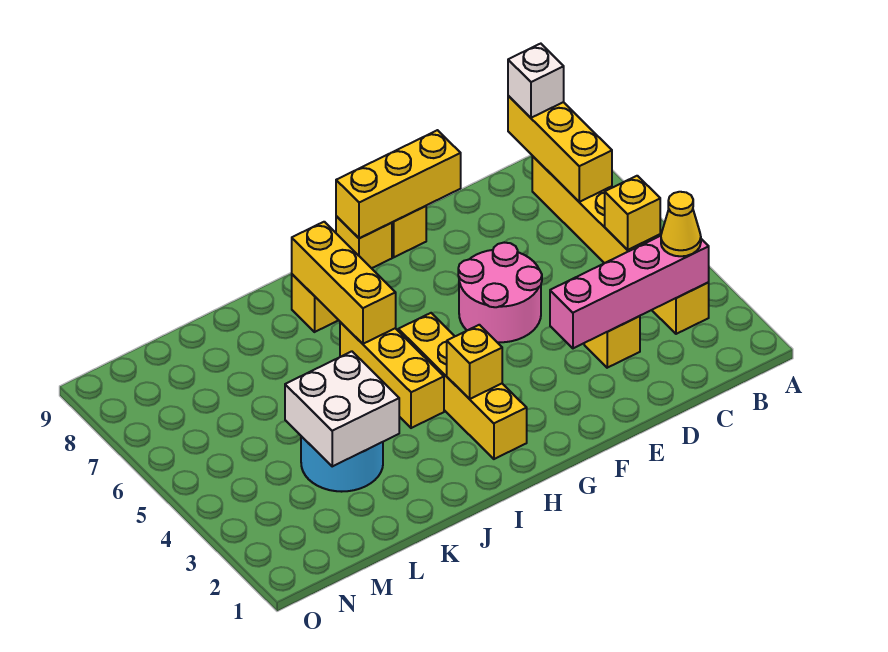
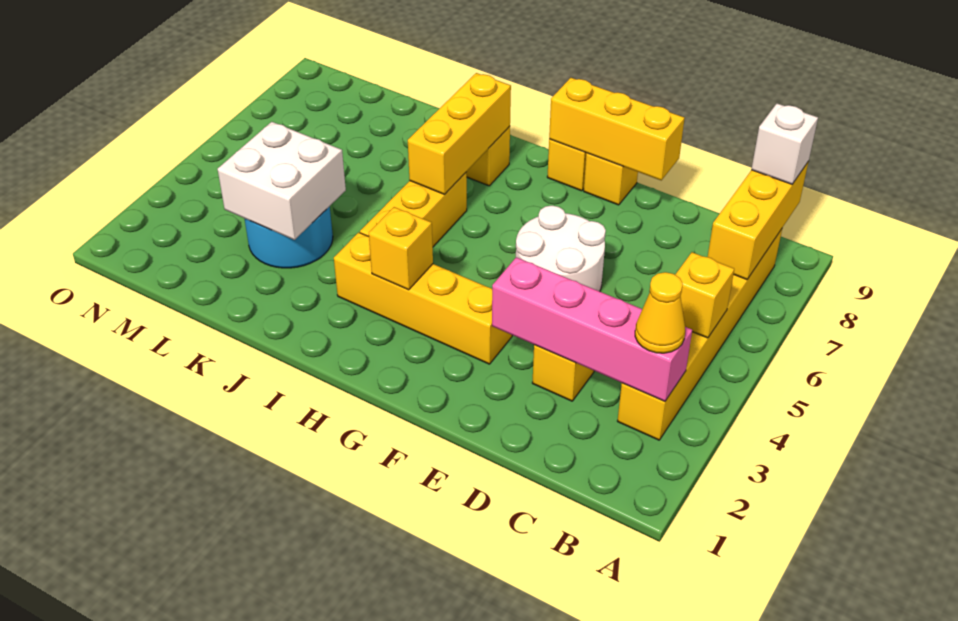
pink round brick E5:F6 level 1 -> white round brick E5:F6 level 1
yellow brick H2:H5 level 1 -> yellow brick F3:I3 level 1

